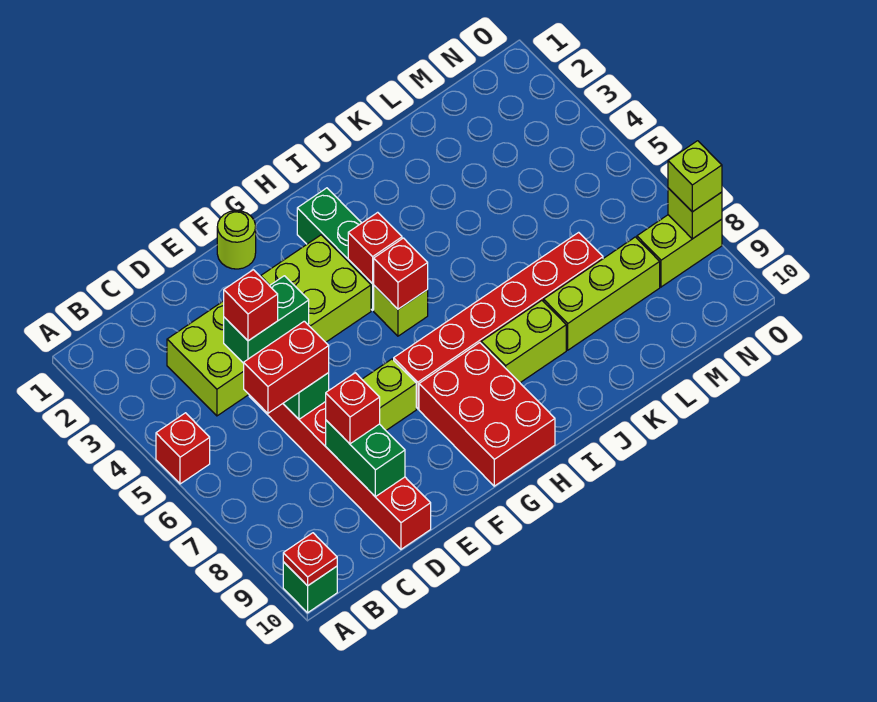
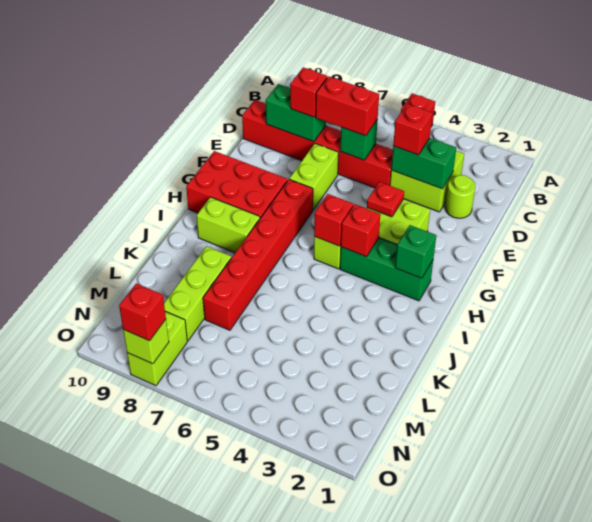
green brick A10 level 1 -> green brick H2 level 2
red plate A10 level 2 -> red plate F4 level 2
red brick C6:D6 level 3 -> red brick D6:D7 level 3
green brick D4:E4 level 2 -> green brick D3:D4 level 2
lime round brick F1 level 1 -> lime round brick D2 level 1
lime brick I8:J8 level 1 -> lime brick I8:I9 level 1
lime brick O8 level 3 -> red brick O8 level 3

